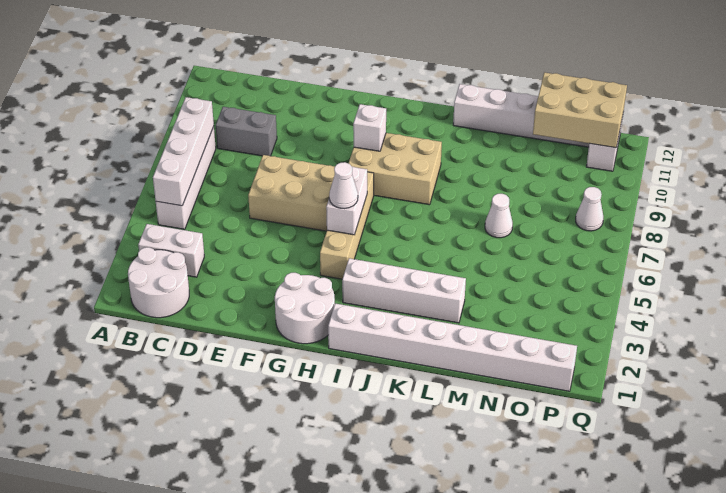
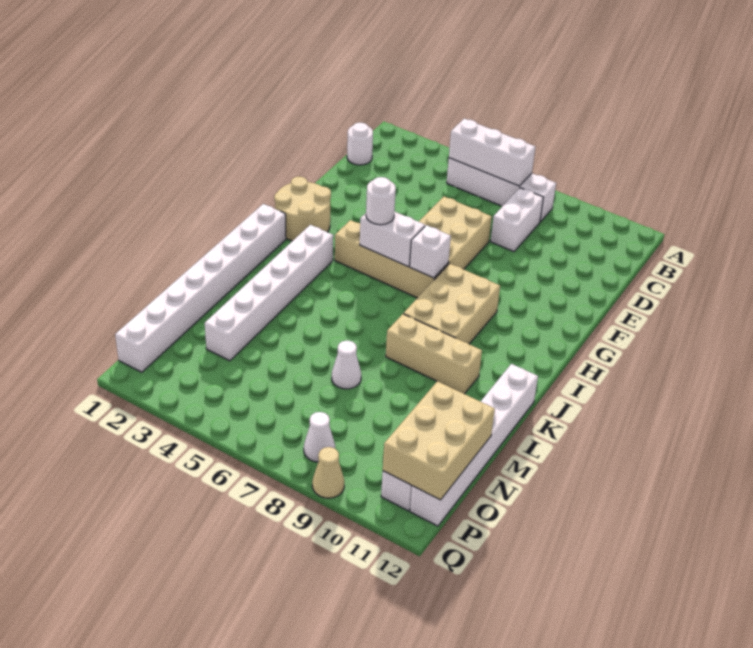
white round brick B1:C2 level 1 -> white round brick C1 level 1
white brick B3:C3 level 1 -> white brick C8:D8 level 1
white brick B5:B8 level 2 -> white brick B5:B7 level 2
grey brick C9:D9 level 1 -> none
white round brick G1:H2 level 1 -> tan round brick G1:H2 level 1
white cone H5 level 3 -> white round brick H5 level 3
white brick H9 level 2 -> white brick H7 level 2
white brick I3:L3 level 1 -> white brick I3:N3 level 1
none -> tan brick K8:K10 level 1
none -> tan cone Q9 level 1

